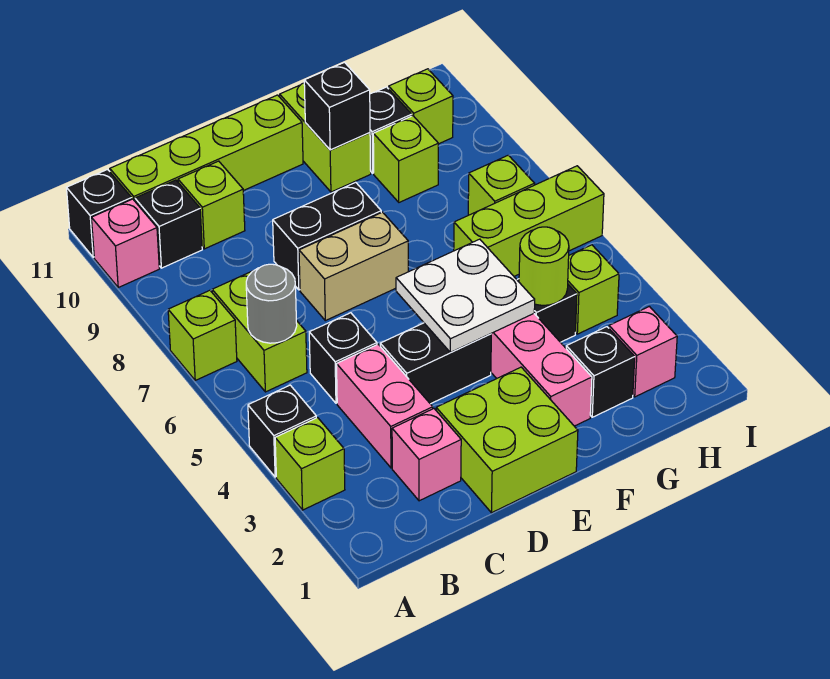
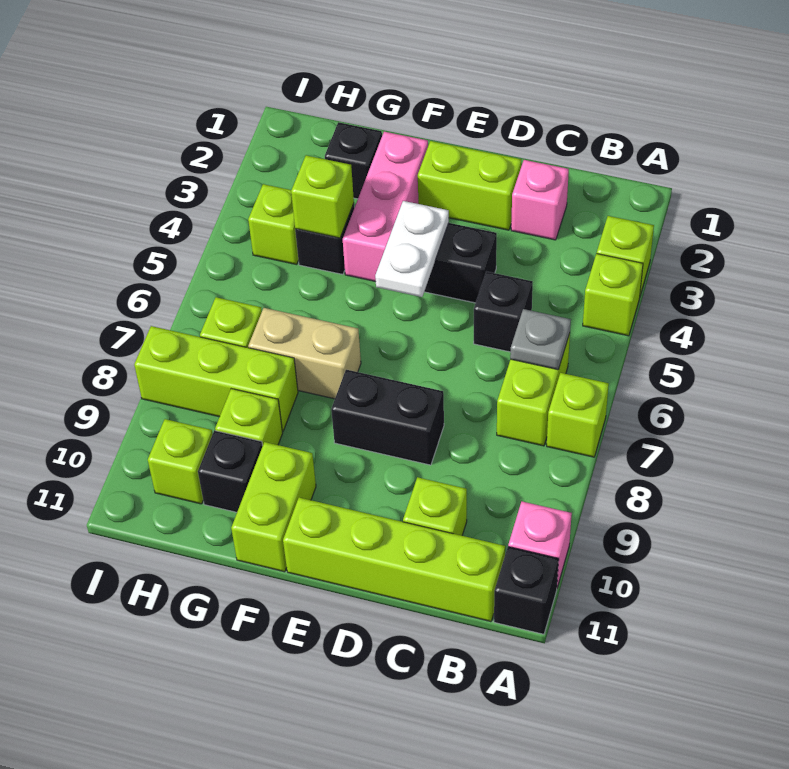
black brick A4 level 1 -> lime brick A4 level 1
grey round brick B6 level 2 -> grey plate B6 level 2
black brick B10 level 1 -> none
pink brick C3:C4 level 1 -> none
lime brick D1:E2 level 1 -> lime brick D2:E2 level 1
tan brick D7:E7 level 1 -> tan brick F7:G7 level 1
white plate E4:F5 level 2 -> white plate E4:E5 level 2
black brick F10 level 2 -> none
lime round brick G4 level 2 -> lime brick G4 level 2
lime brick G6:I6 level 1 -> lime brick G8:I8 level 1
pink brick H2 level 1 -> none

